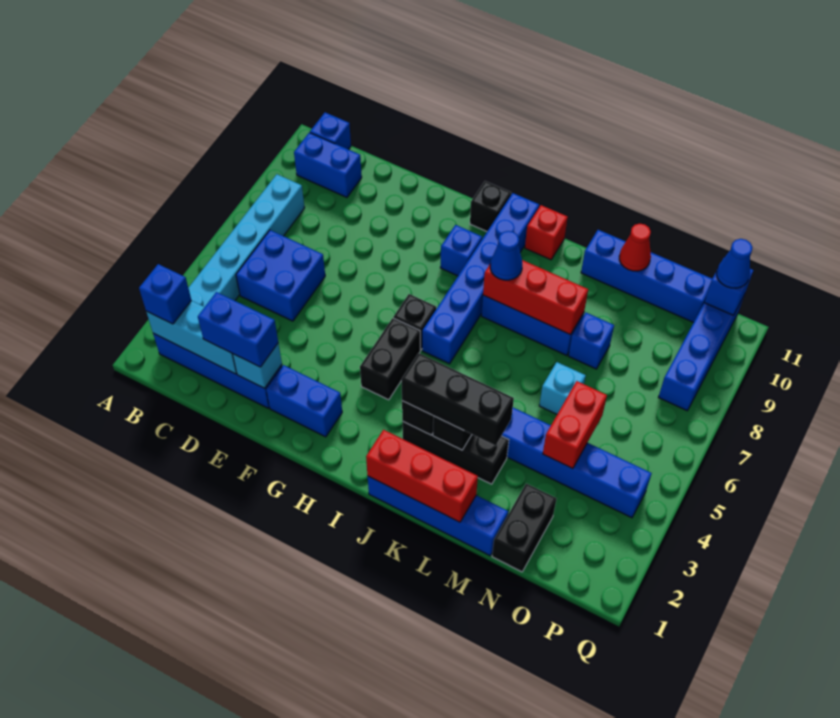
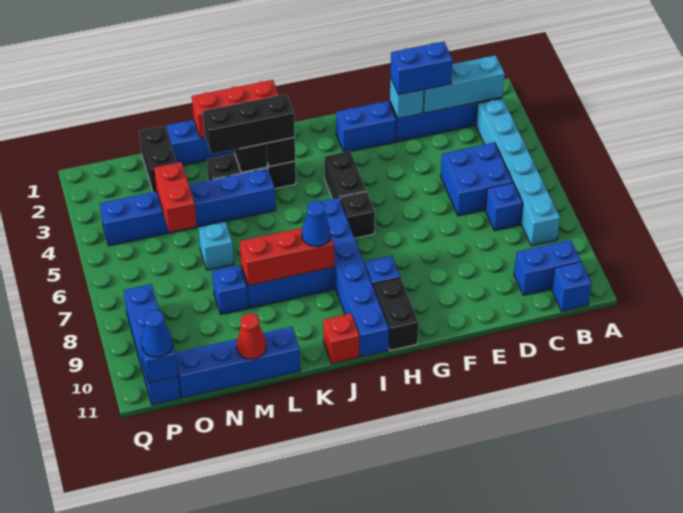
blue brick B2 level 3 -> blue brick C7 level 1
black brick H11 level 1 -> black brick H10:H11 level 1

